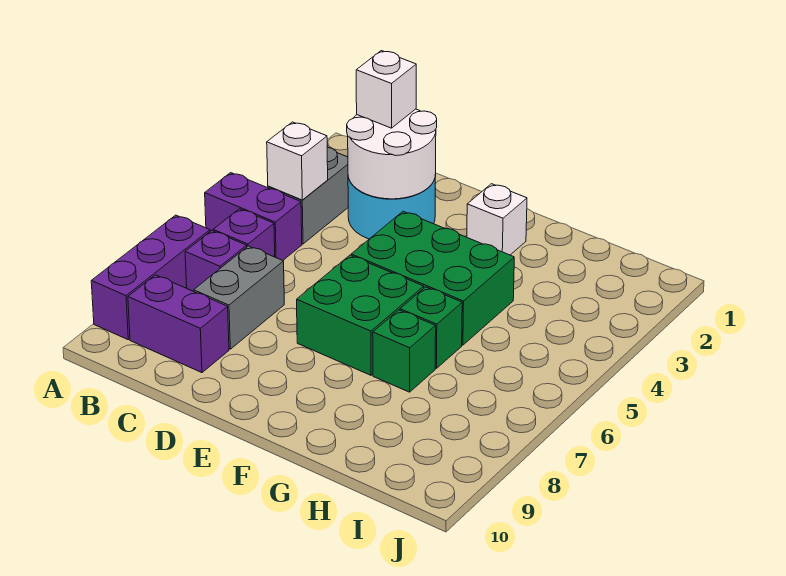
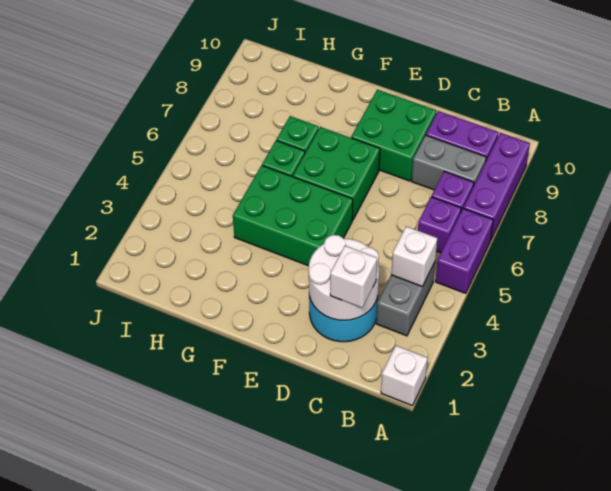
purple brick A5:B5 level 1 -> purple brick A5:A6 level 1
grey brick C7:C8 level 1 -> grey brick B8:C8 level 1
none -> green brick D8:E9 level 1
white brick F2 level 1 -> white brick A1 level 1

